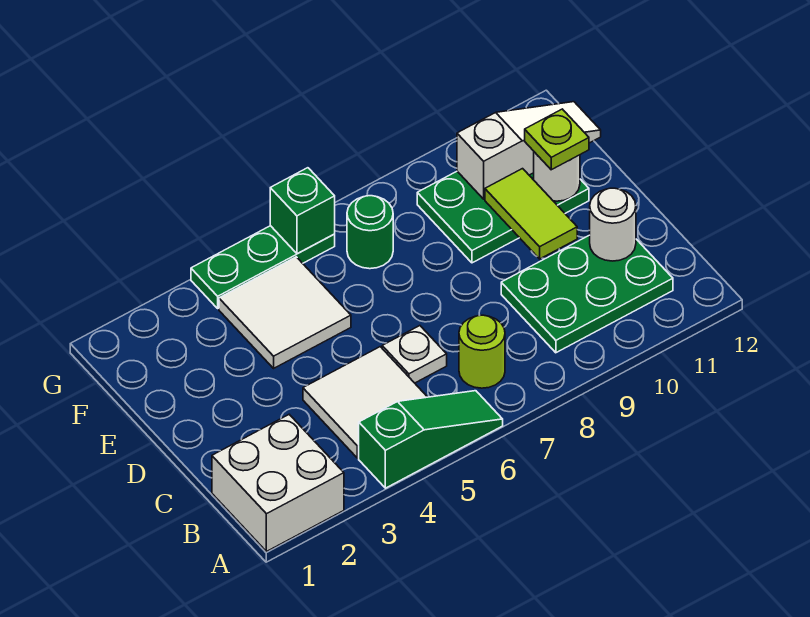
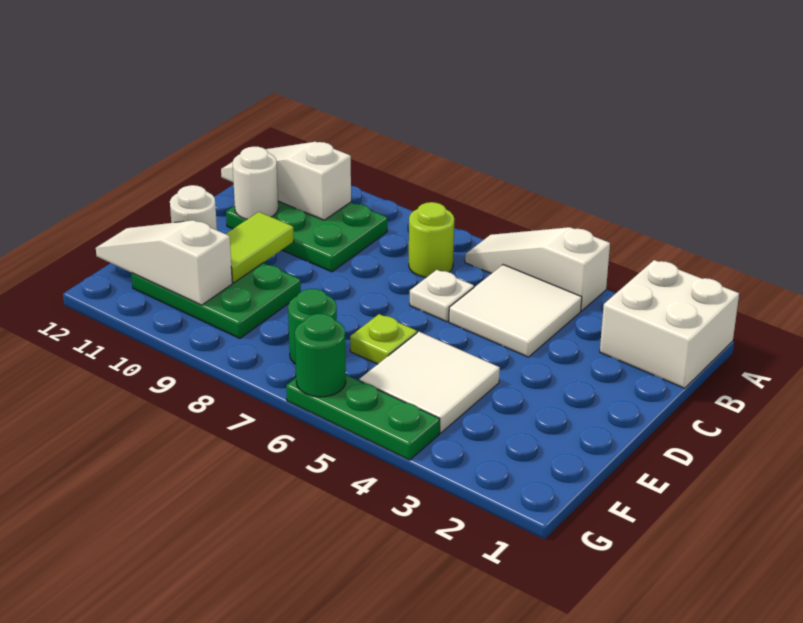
green slope A4:A6 level 1 top 4 -> white slope A4:A6 level 1 top 4
none -> white slope B10:B12 level 2 top 10
lime plate E11 level 3 -> lime plate E6 level 1
green brick G6 level 2 -> green round brick G6 level 2

